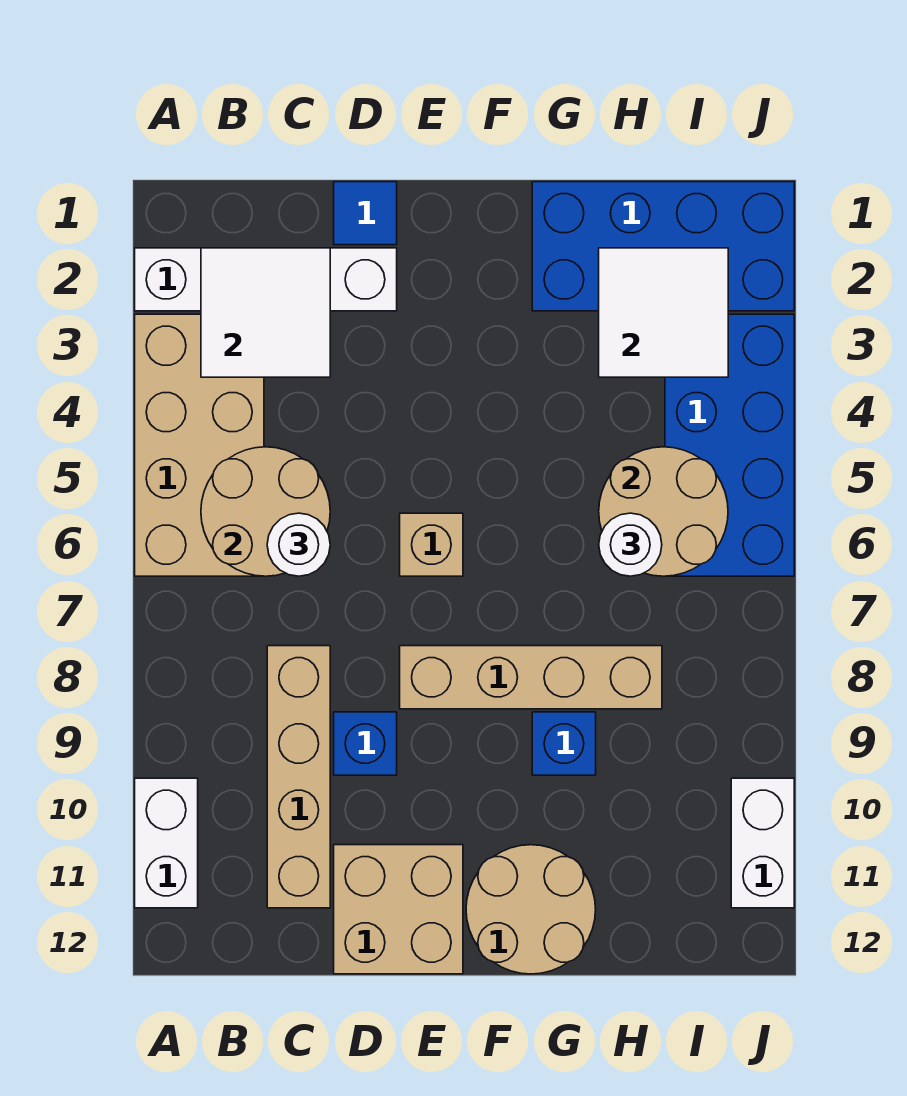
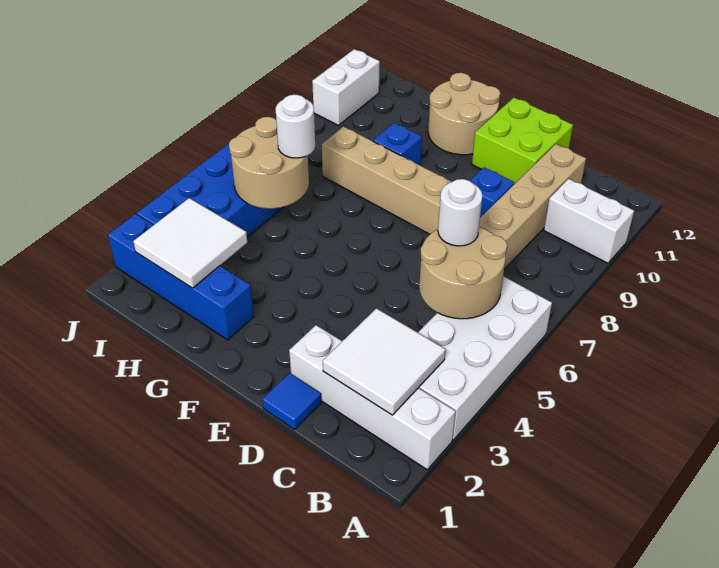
tan brick A3:B6 level 1 -> white brick A3:B6 level 1
white brick A10:A11 level 1 -> white brick A10:B10 level 1
tan brick D11:E12 level 1 -> lime brick D11:E12 level 1
tan brick E6 level 1 -> none
blue brick G1:J2 level 1 -> blue brick G2:J2 level 1

